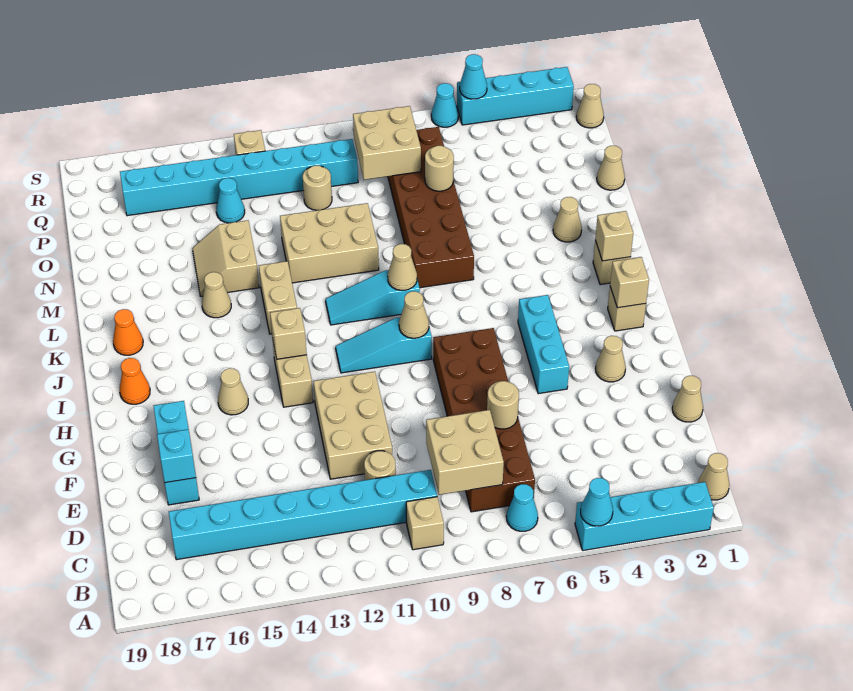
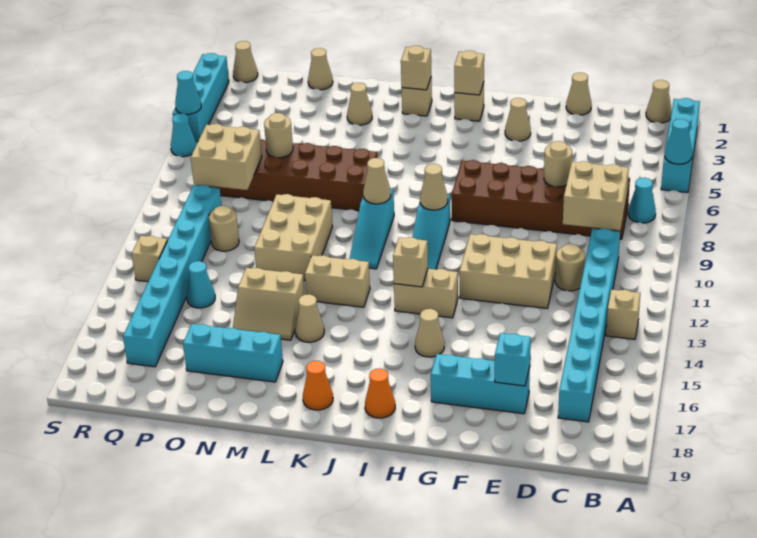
tan brick B10 level 1 -> tan brick B13 level 1
cyan brick G5:I5 level 1 -> cyan brick M17:O17 level 1

